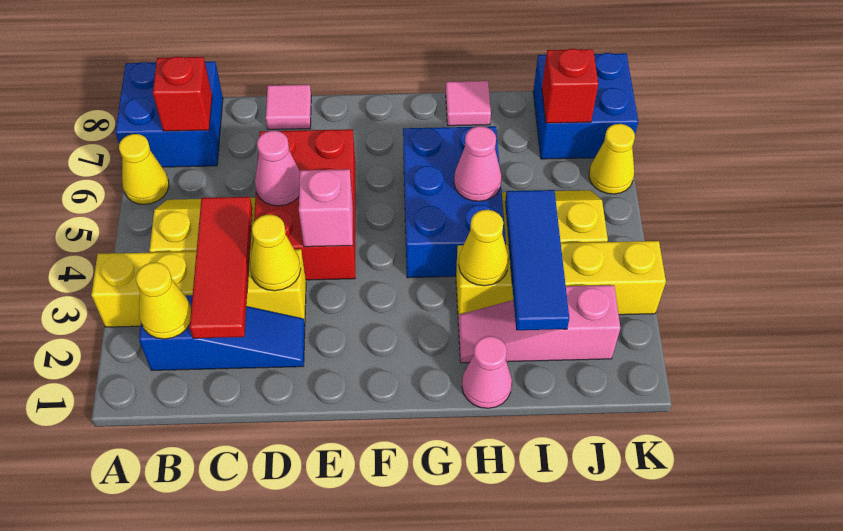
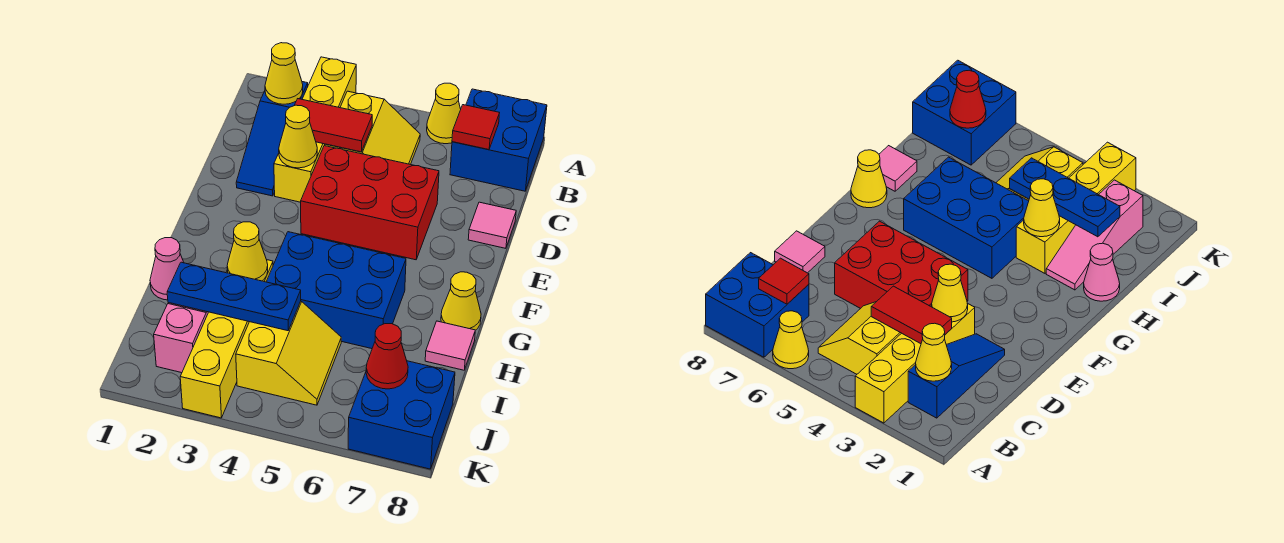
red brick B7 level 2 -> red tile B7 level 2
red tile C2:C4 level 2 -> red tile C3:C4 level 2
pink cone D5 level 2 -> none
pink brick E4 level 2 -> none
pink cone H5 level 2 -> none
blue tile I2:I4 level 2 -> blue plate I2:I4 level 2
red brick J7 level 2 -> red cone J7 level 2
yellow cone K6 level 1 -> yellow cone G8 level 1

